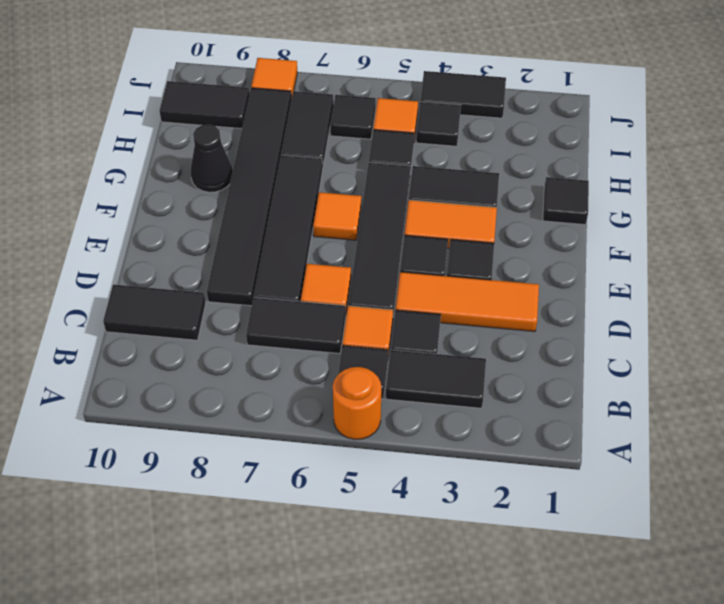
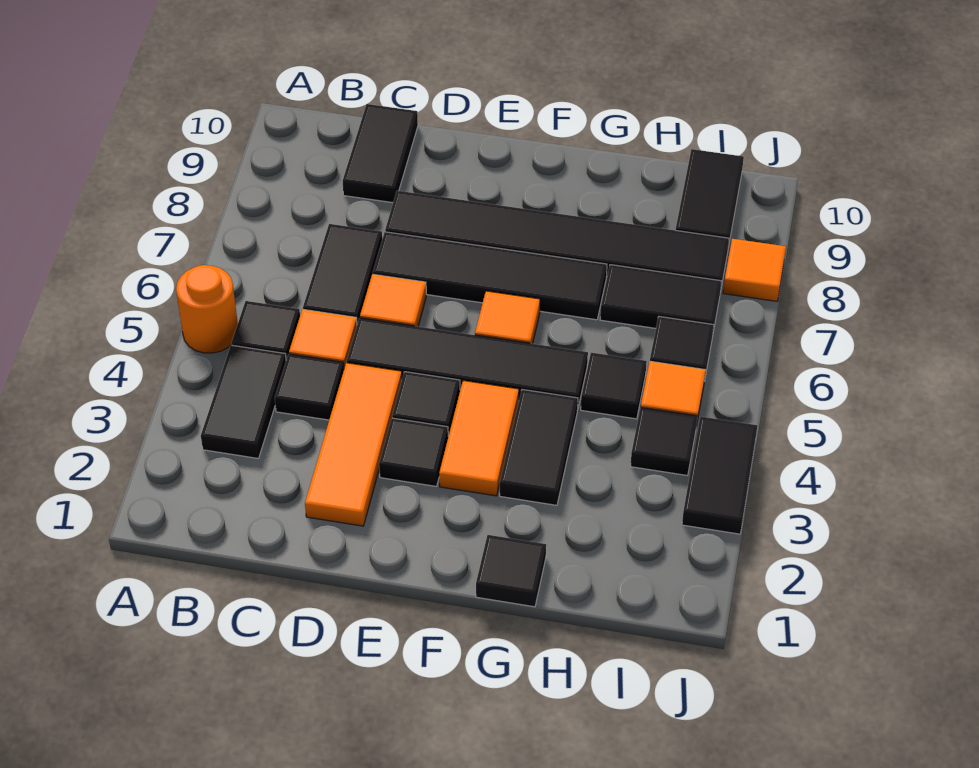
black cone G9 level 1 -> none

